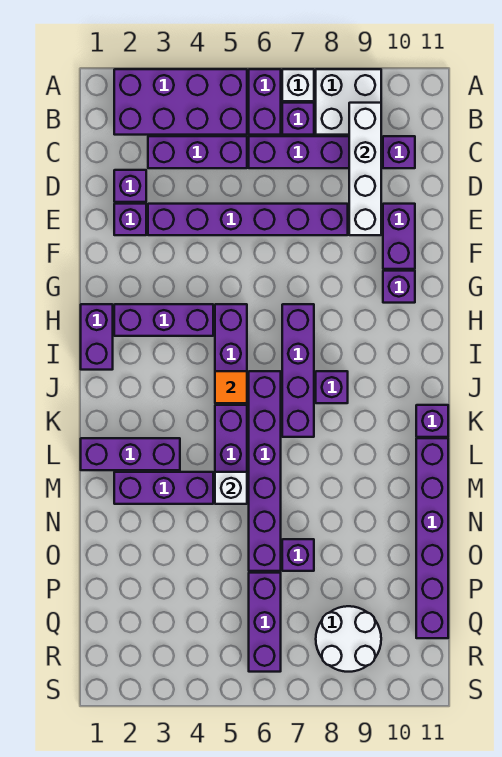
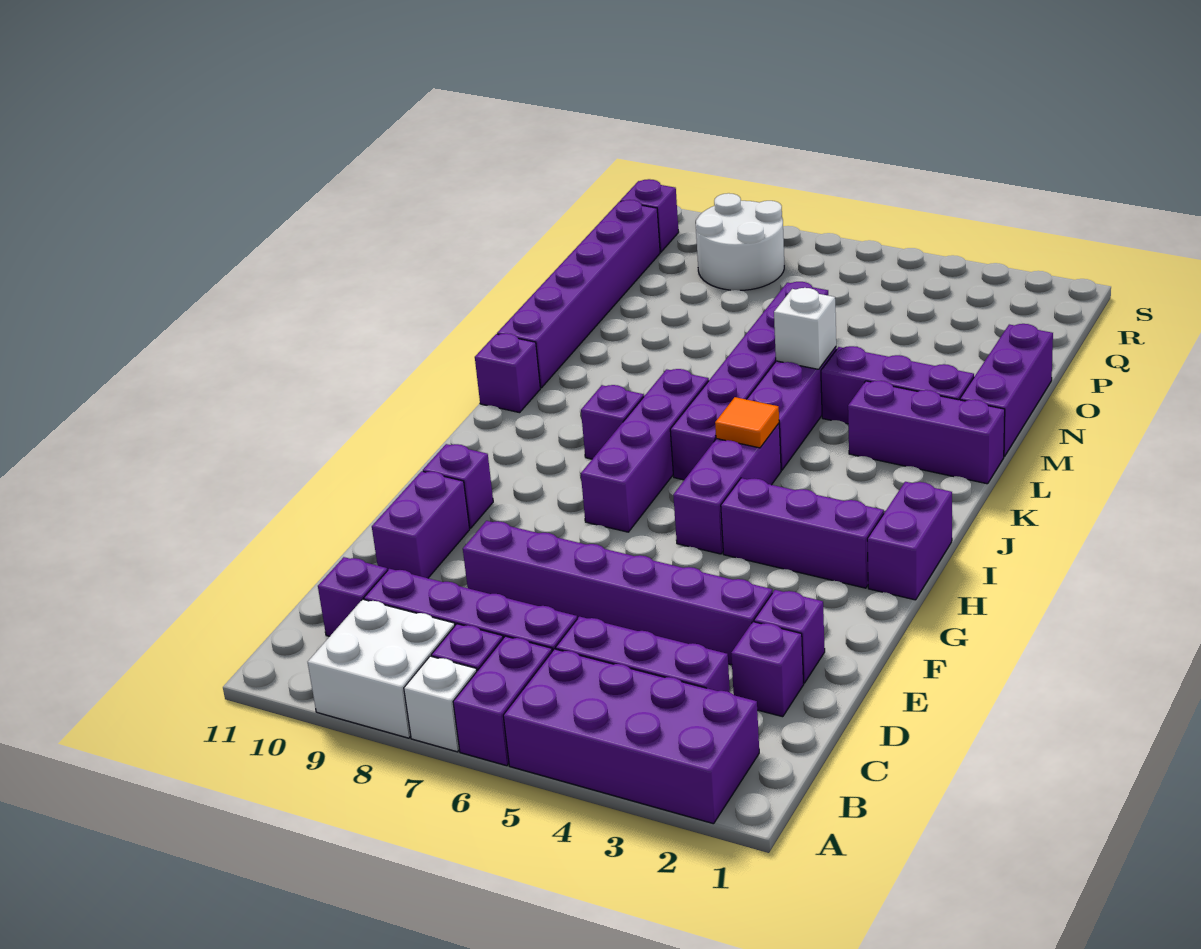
white brick B9:E9 level 2 -> none
purple brick O7 level 1 -> purple brick R11 level 1
purple brick P6:R6 level 1 -> purple brick M1:O1 level 1

